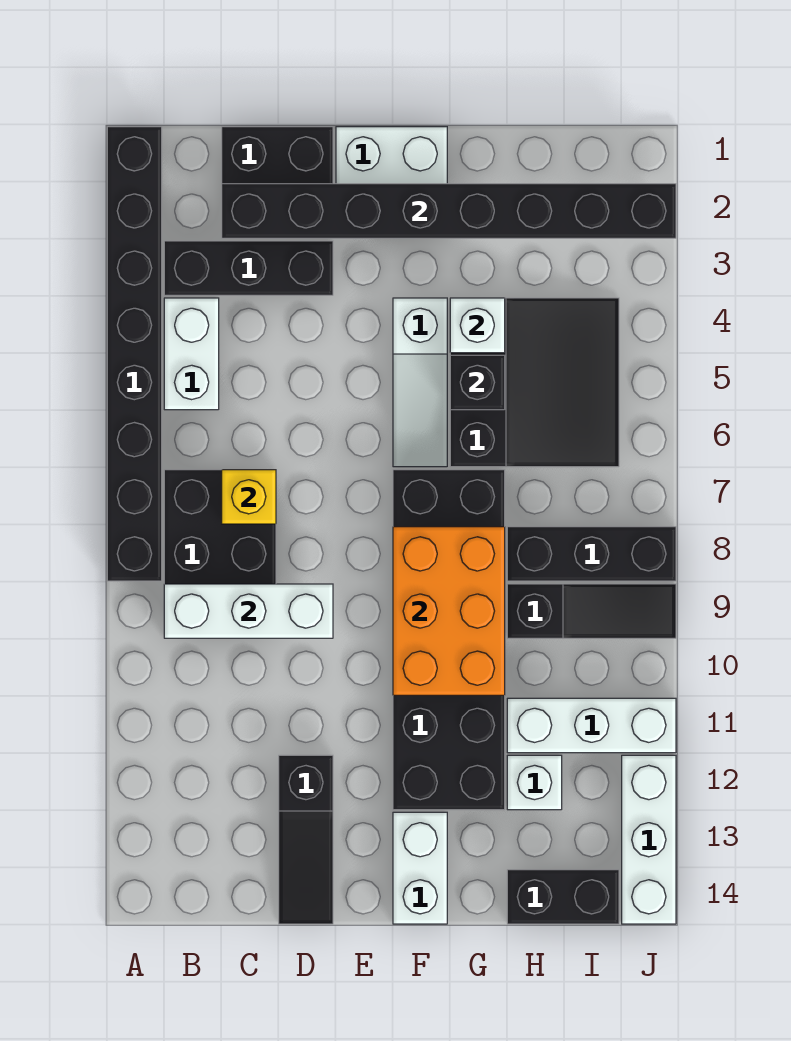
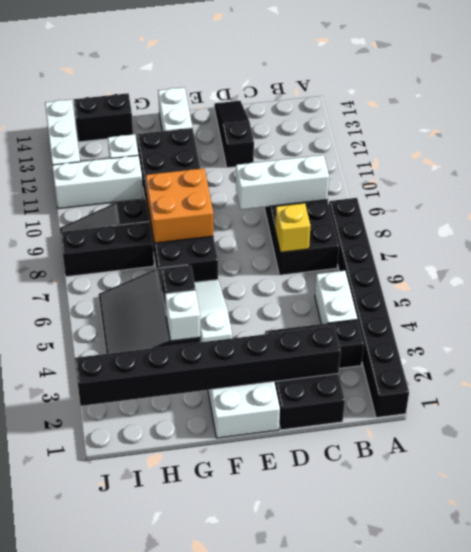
orange brick F8:G10 level 2 -> orange brick F8:G9 level 2

